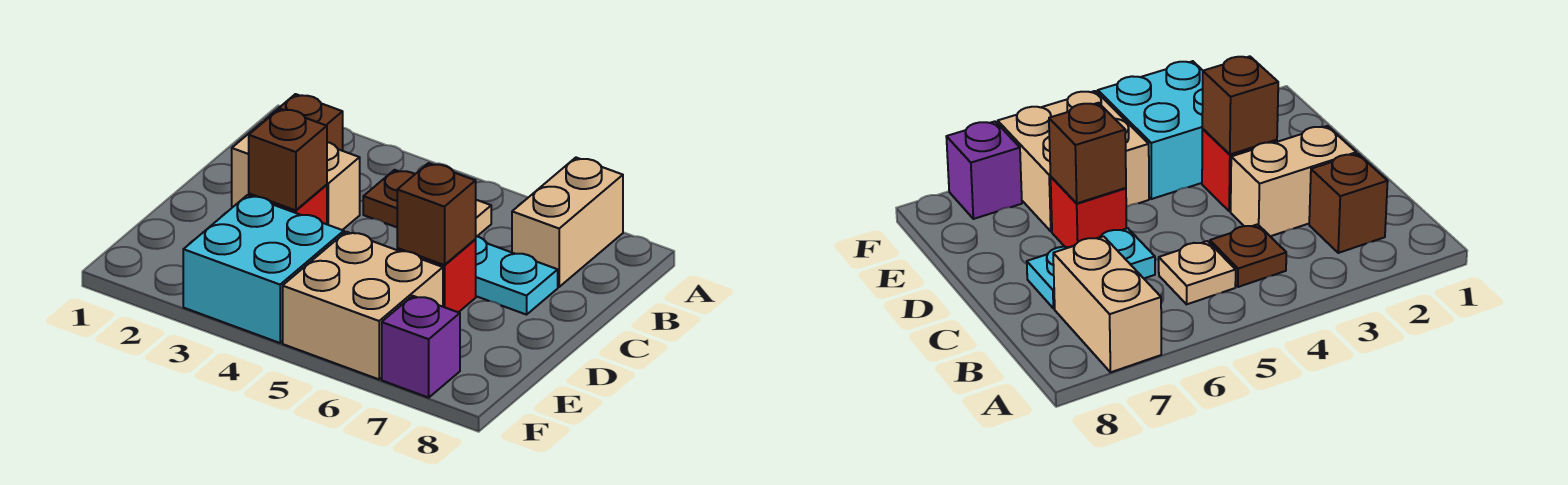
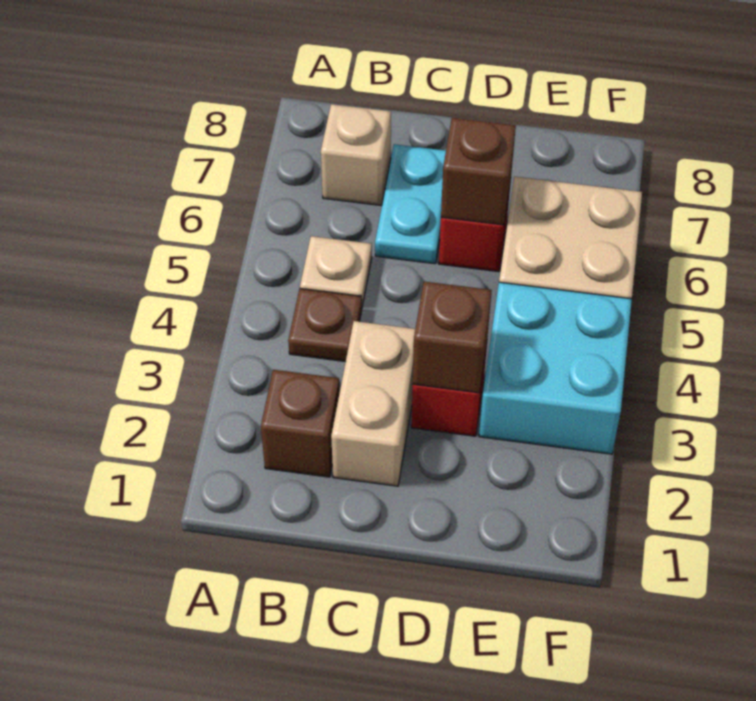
tan brick A7:B7 level 1 -> tan brick B7 level 1
purple brick F7 level 1 -> none

